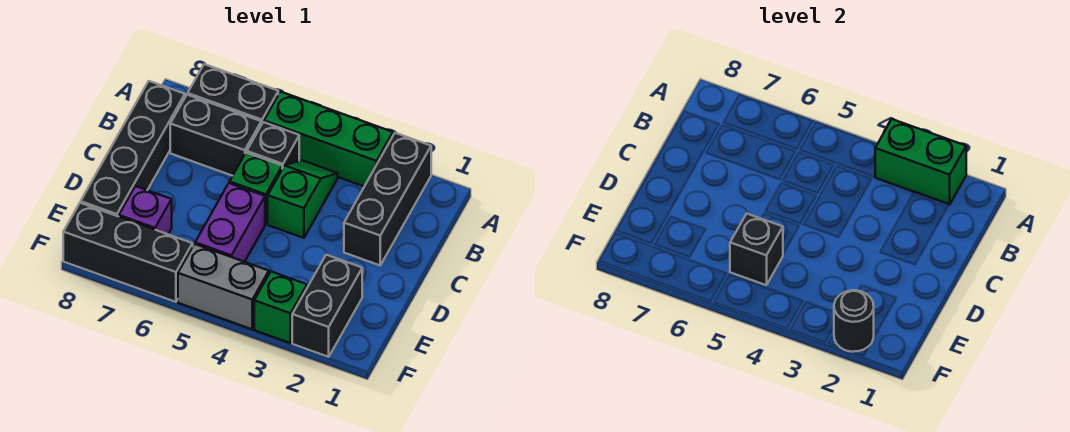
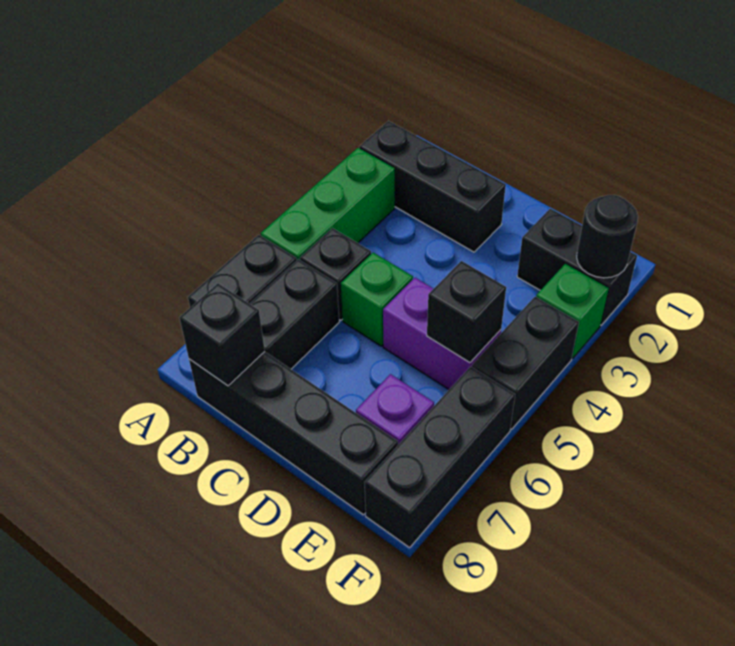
green brick A2:A3 level 2 -> none
green slope B4:C4 level 1 top C -> none
none -> black brick B8 level 2
grey brick F4:F5 level 1 -> black brick F4:F5 level 1

